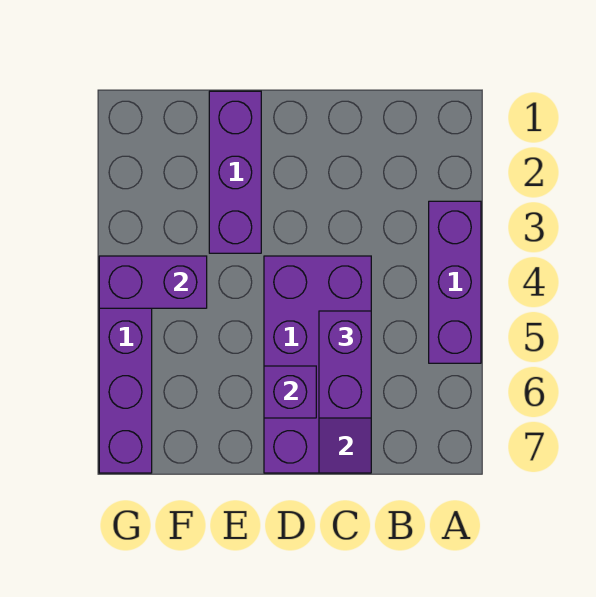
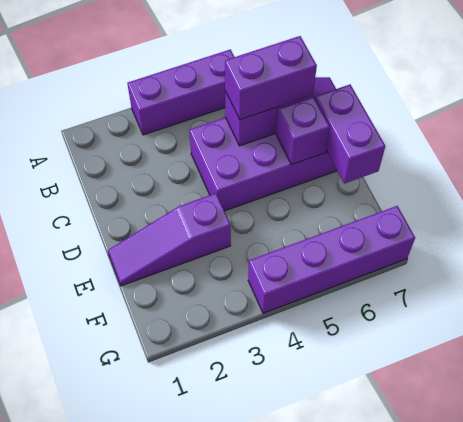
purple brick E1:E3 level 1 -> purple slope E1:E3 level 1 top 3
purple brick F4:G4 level 2 -> purple brick D7:E7 level 2

